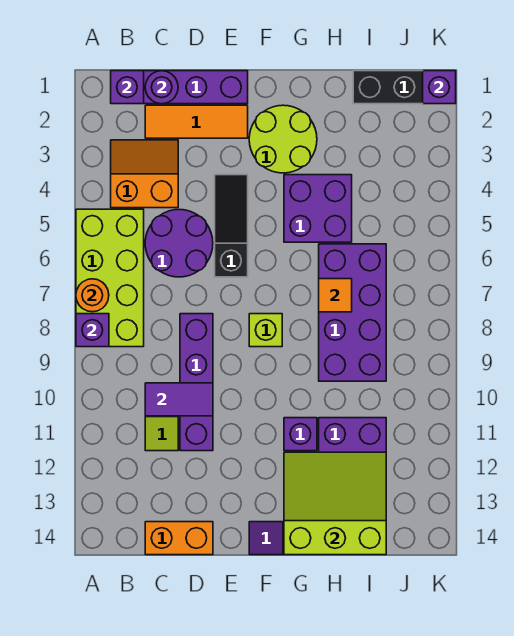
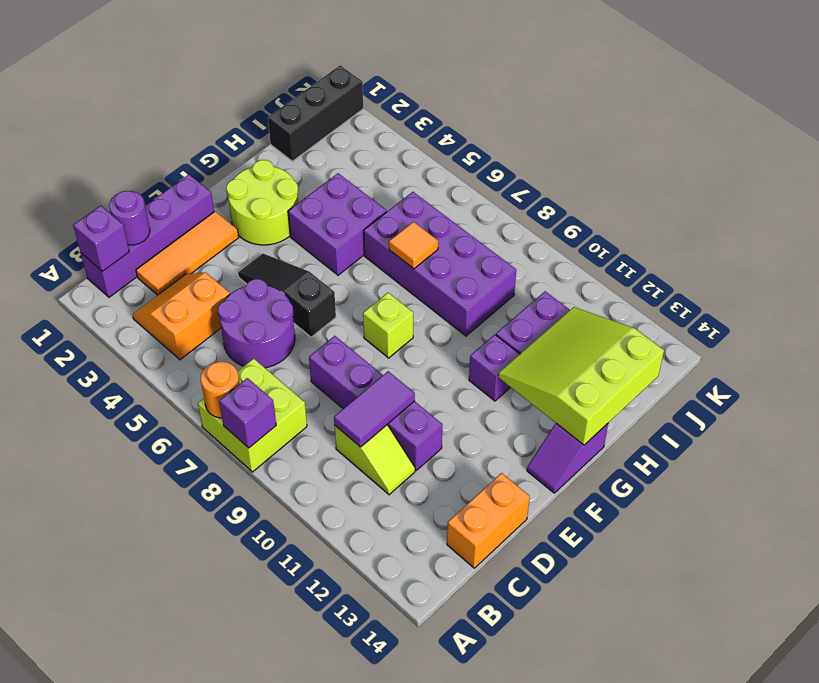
lime brick A5:B8 level 1 -> lime brick A7:B8 level 1
purple brick K1 level 2 -> none

